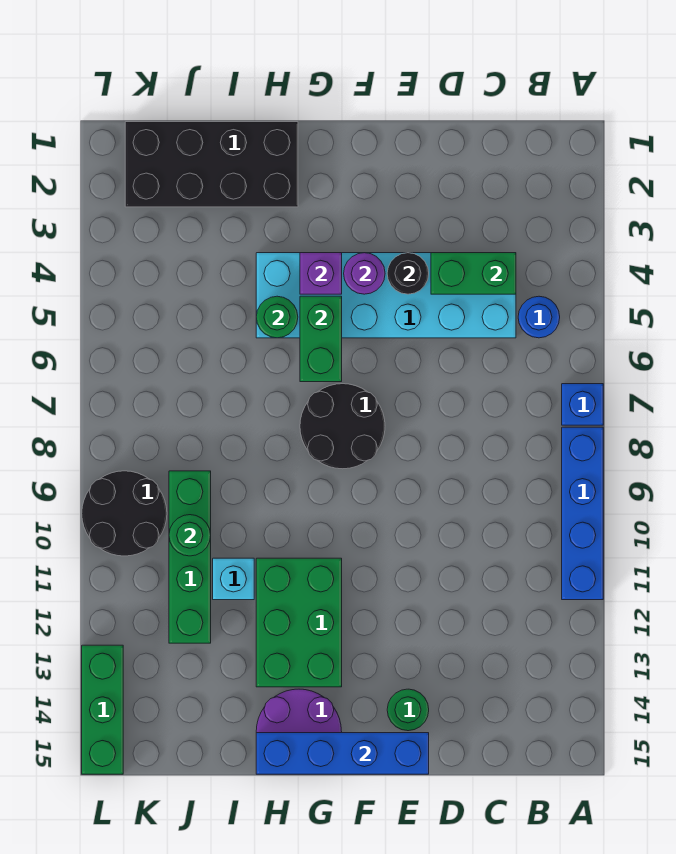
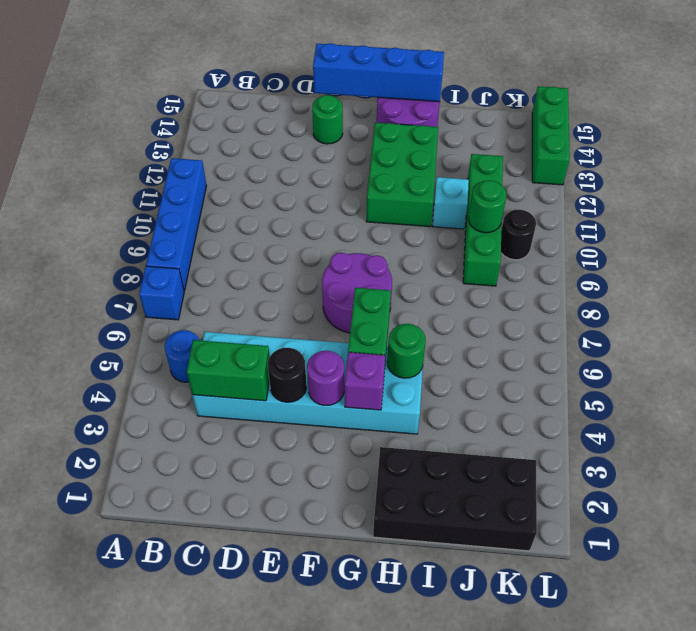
black round brick F7:G8 level 1 -> purple round brick F7:G8 level 1
black round brick K9:L10 level 1 -> black round brick K10 level 1

